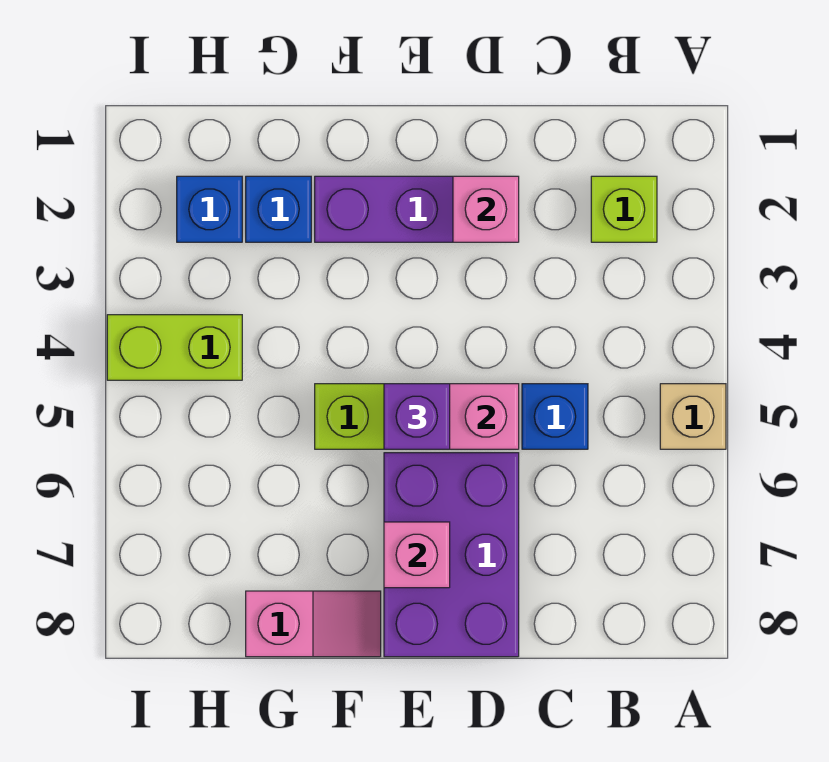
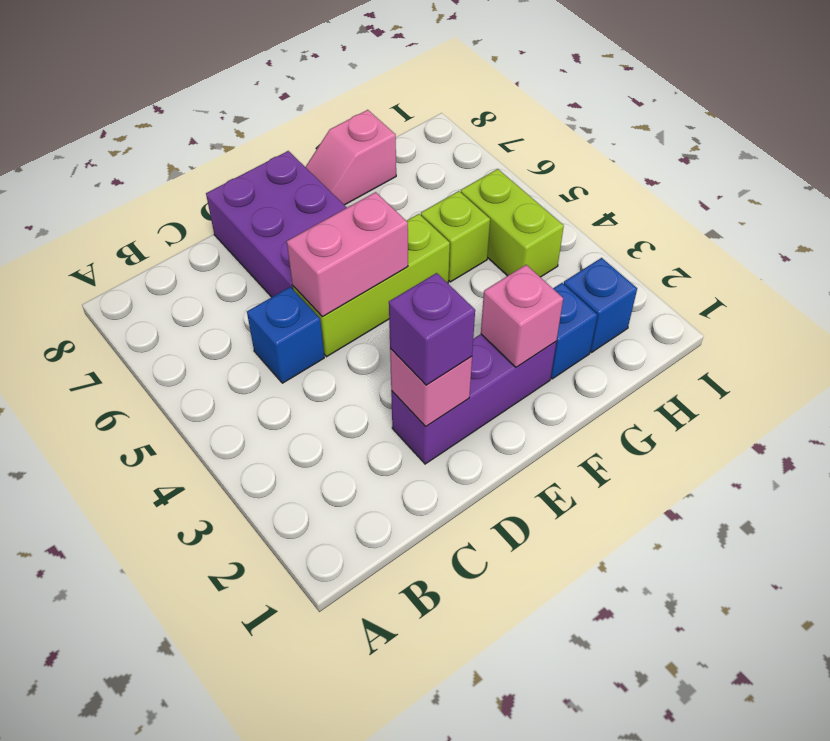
tan brick A5 level 1 -> none
lime brick B2 level 1 -> lime brick G5 level 1
purple brick E5 level 3 -> purple brick D2 level 3
pink brick E7 level 2 -> pink brick F2 level 2
lime brick H4:I4 level 1 -> lime brick H4:H5 level 1

